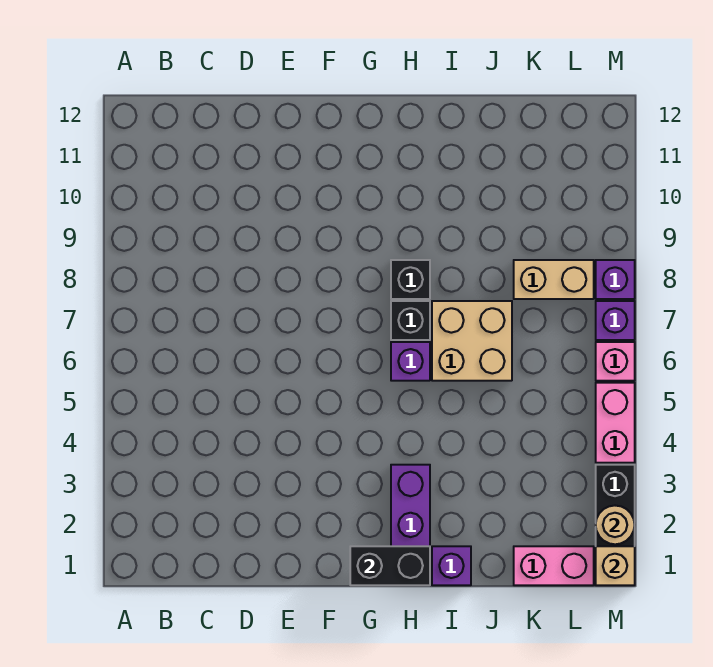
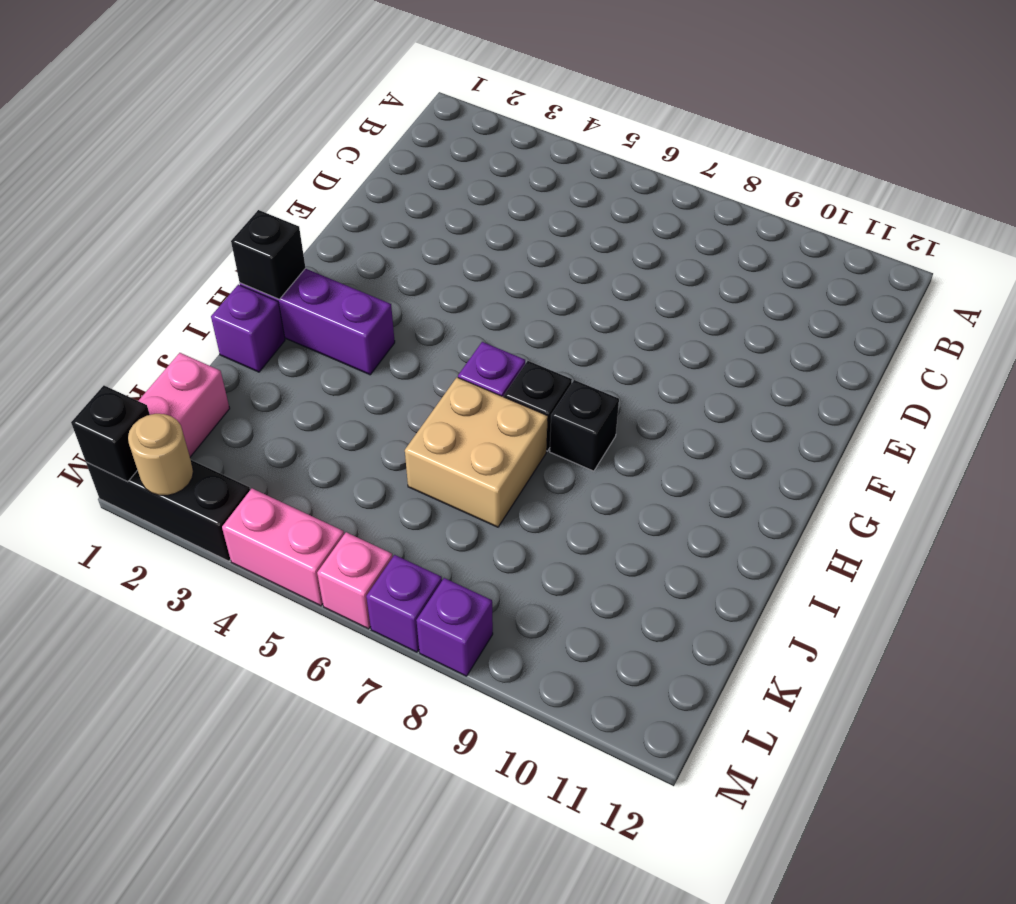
black brick G1:H1 level 2 -> black brick H1 level 2
tan brick K8:L8 level 1 -> none
tan brick M1 level 2 -> black brick M1 level 2

